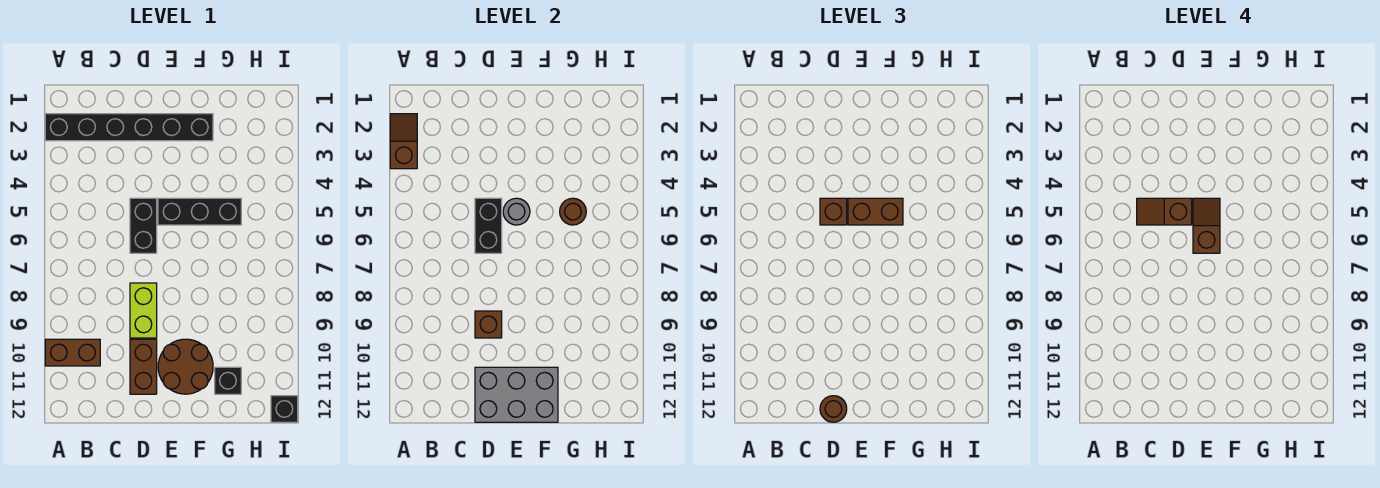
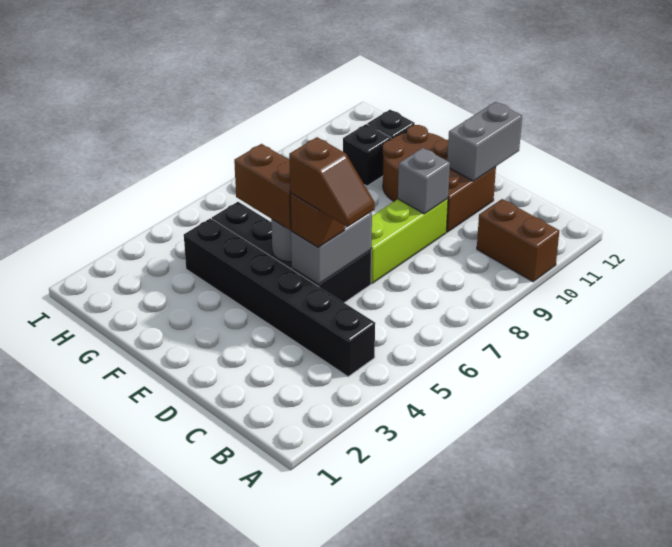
black brick A2:F2 level 1 -> black brick B4:G4 level 1
brown slope A2:A3 level 2 top 3 -> none
black brick D5:D6 level 2 -> grey brick D5:D6 level 2
lime brick D8:D9 level 1 -> lime brick D7:D9 level 1
brown brick D9 level 2 -> grey brick D9 level 2
grey brick D11:F12 level 2 -> grey brick D11:D12 level 2
brown round brick D12 level 3 -> none
brown slope E5:E6 level 4 top 6 -> none
brown round brick G5 level 2 -> none
black brick I12 level 1 -> black brick G10 level 1

